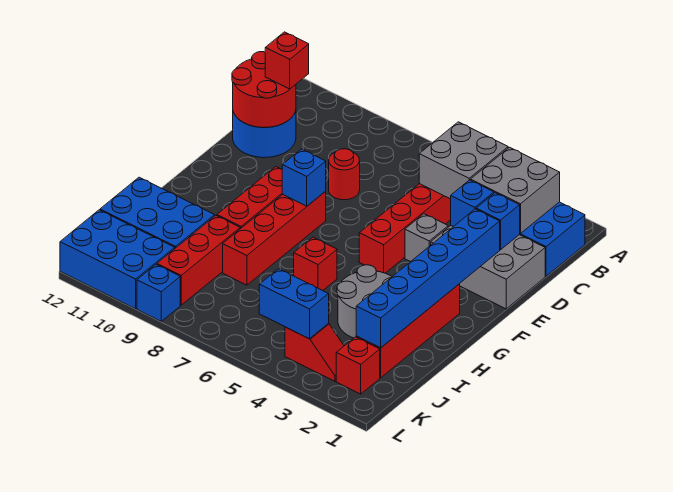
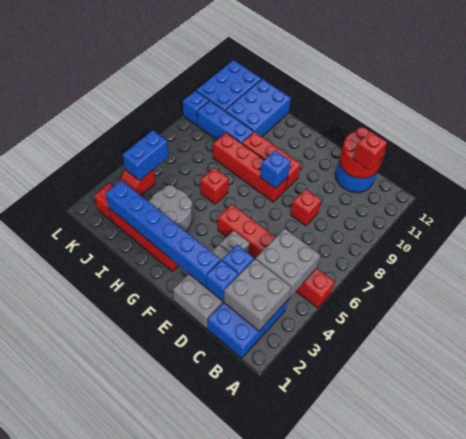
red round brick D8 level 1 -> red brick D8 level 1
red brick I9:K9 level 1 -> blue brick I9:K9 level 1

